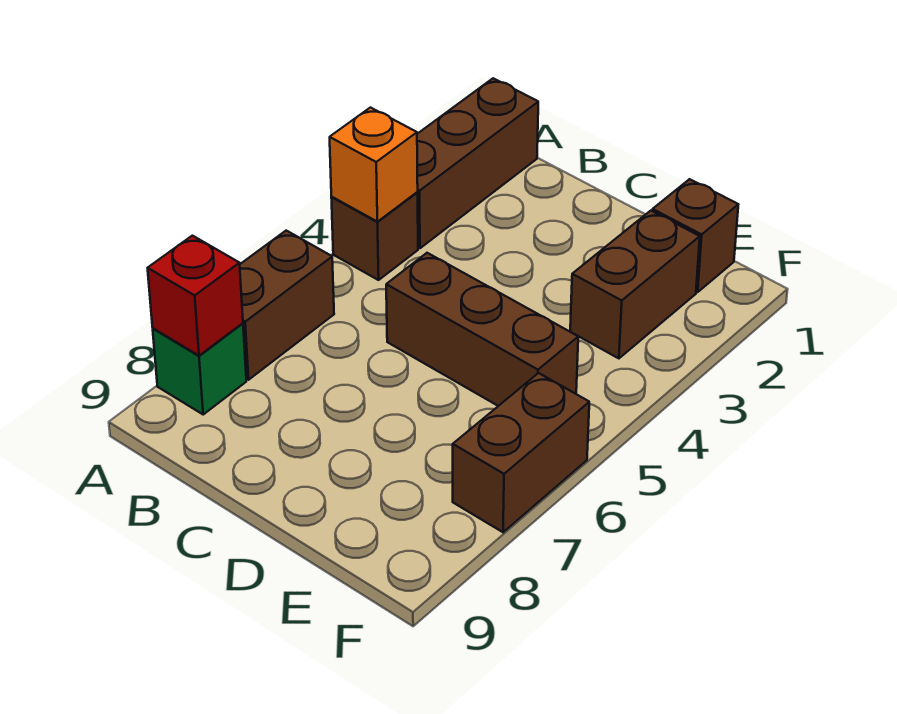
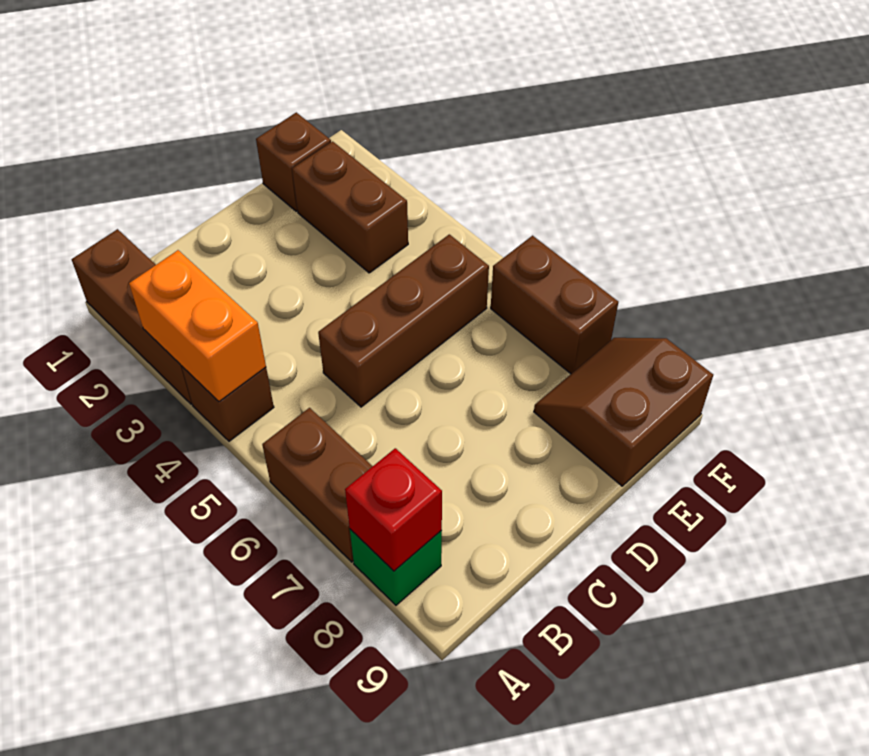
orange brick A4 level 2 -> orange brick A3:A4 level 2
none -> brown slope E8:F9 level 1 top 9

